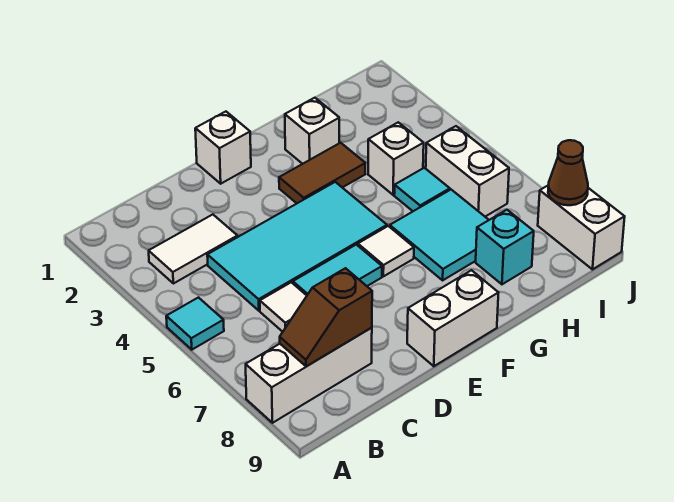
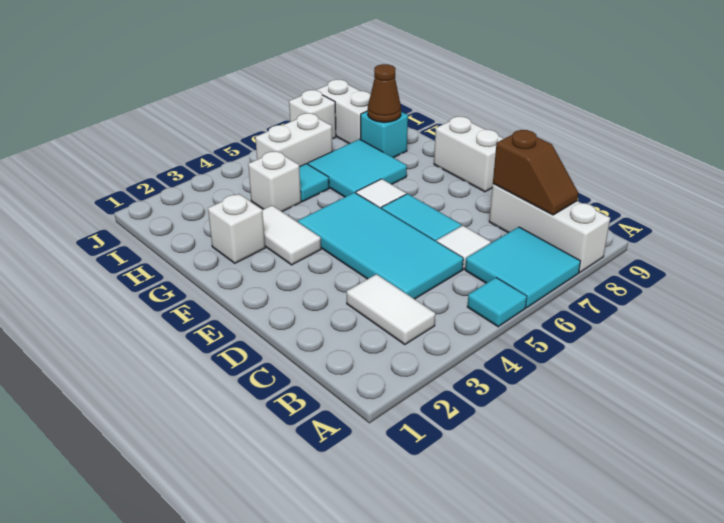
none -> cyan tile A6:B7 level 1
white brick E1 level 1 -> white brick J7 level 1
brown tile F3:G3 level 1 -> white tile F3:G3 level 1
white brick J8:J9 level 1 -> white brick I8:J8 level 1
brown cone J8 level 2 -> brown cone H8 level 2

